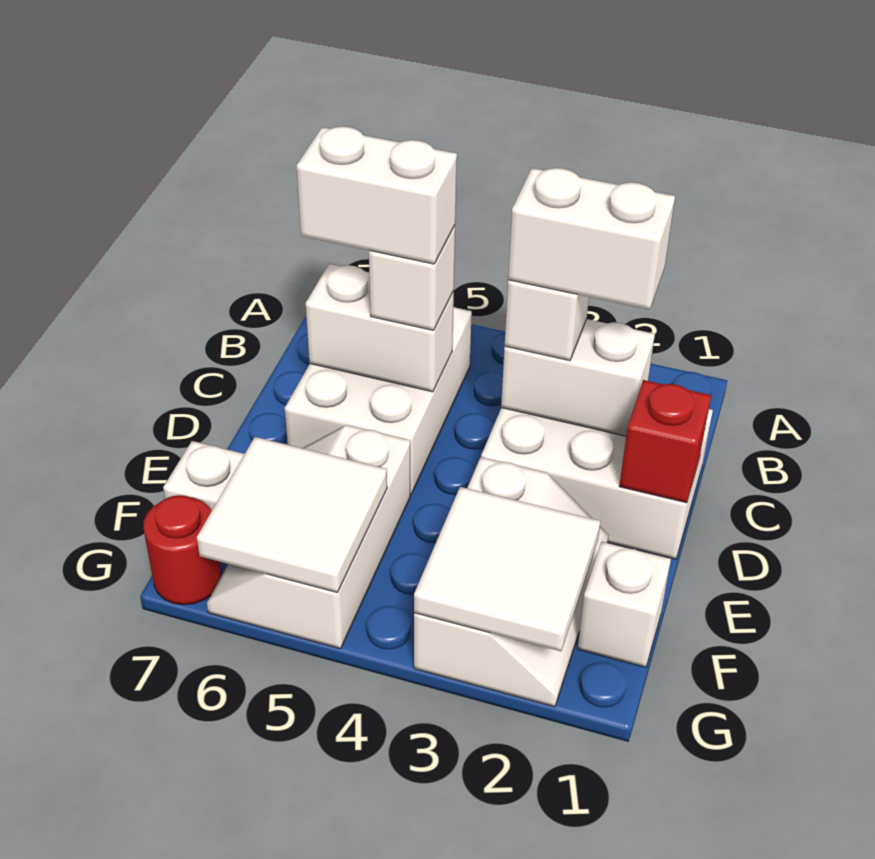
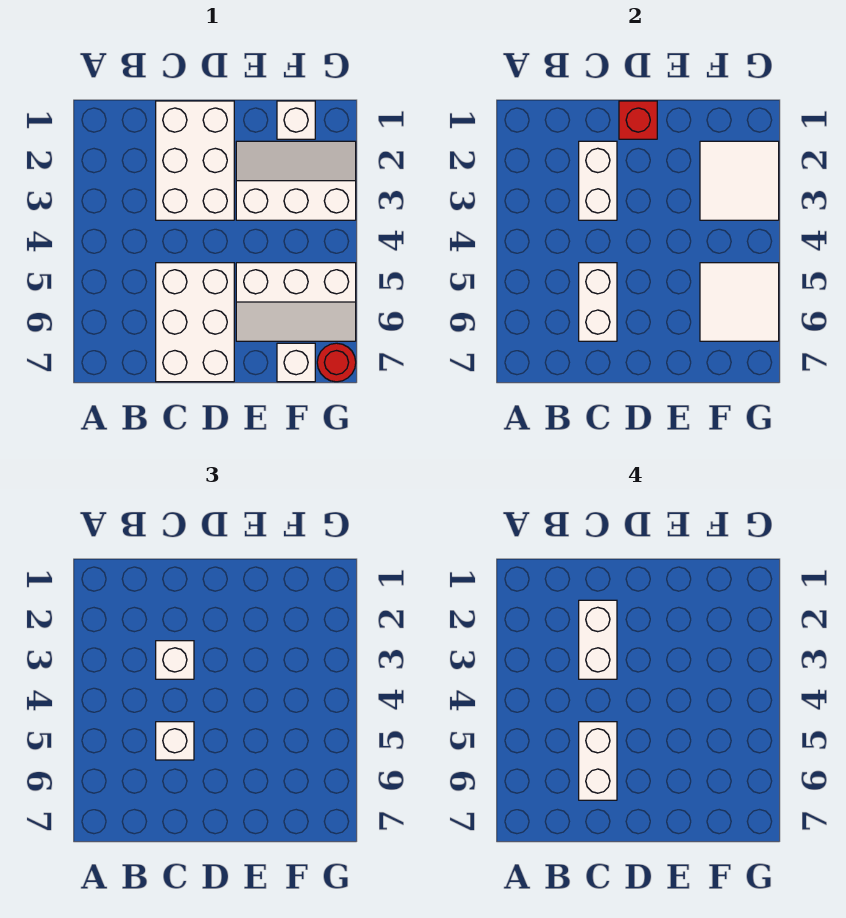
white brick B5:D6 level 1 -> white brick C5:D7 level 1

